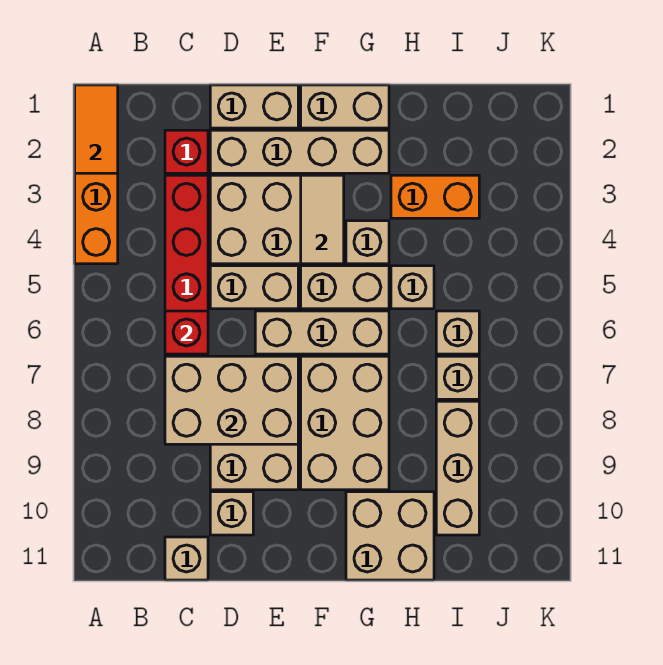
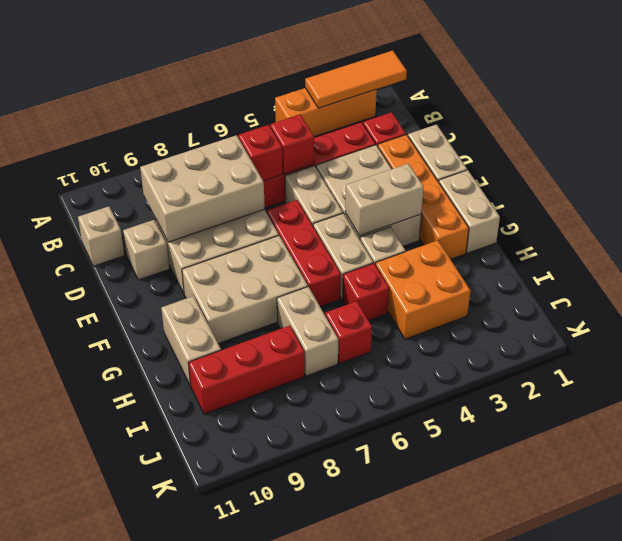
orange tile A1:A2 level 2 -> orange tile A1:A3 level 2
none -> red brick C5 level 2
tan brick C7:E8 level 2 -> tan brick C7:D9 level 2
tan brick D2:G2 level 1 -> orange brick D2:G2 level 1
tan brick E6:G6 level 1 -> red brick E6:G6 level 1
tan tile F3:F4 level 2 -> tan brick F3:F4 level 2
tan brick G10:H11 level 1 -> tan brick G10:H10 level 1
orange brick H3:I3 level 1 -> orange brick H3:I4 level 1
tan brick H5 level 1 -> red brick H5 level 1
tan brick I6 level 1 -> red brick I6 level 1
tan brick I7 level 1 -> tan brick H7:I7 level 1
tan brick I8:I10 level 1 -> red brick I8:I10 level 1

